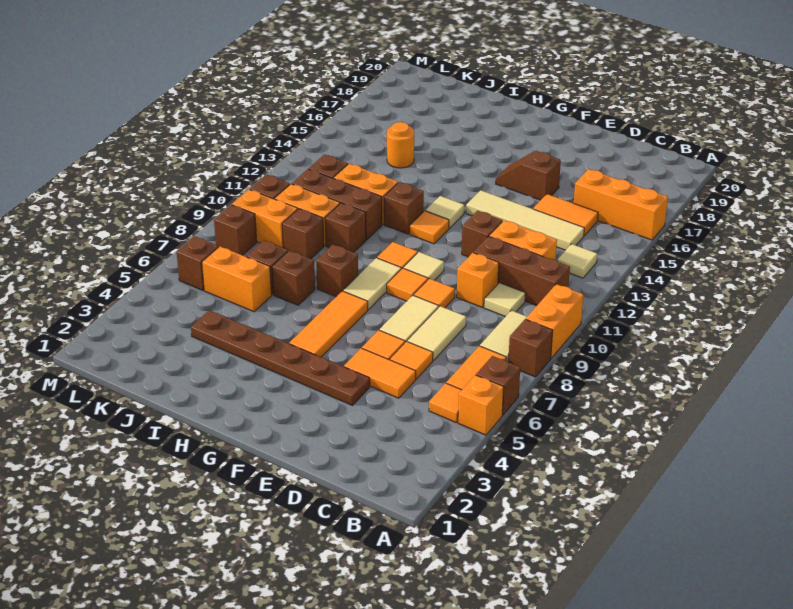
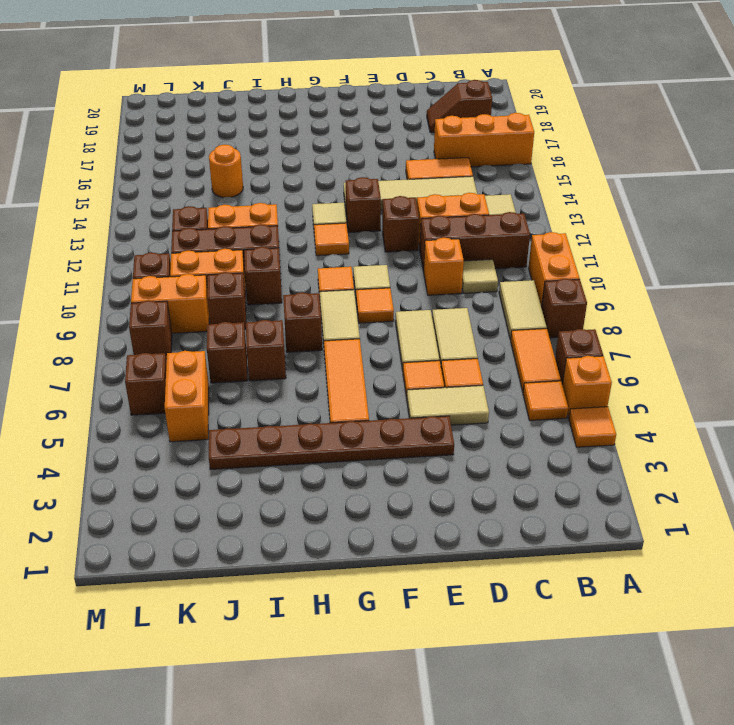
orange tile D5:E5 level 1 -> tan tile D5:E5 level 1
orange tile E9 level 1 -> orange tile A4 level 1
brown slope E16:F16 level 1 top E -> brown slope B18:C18 level 1 top B
brown brick H12 level 1 -> brown brick F13 level 1
orange brick J6:K6 level 1 -> orange brick K5:K6 level 1

